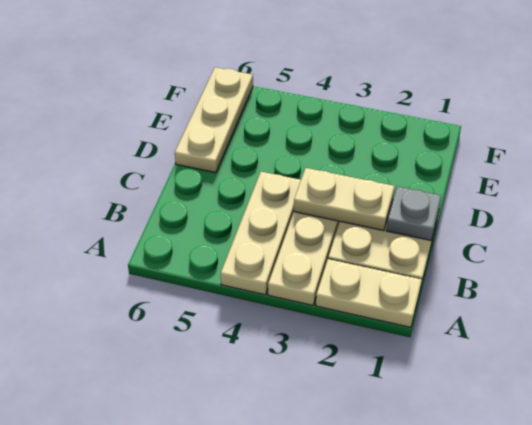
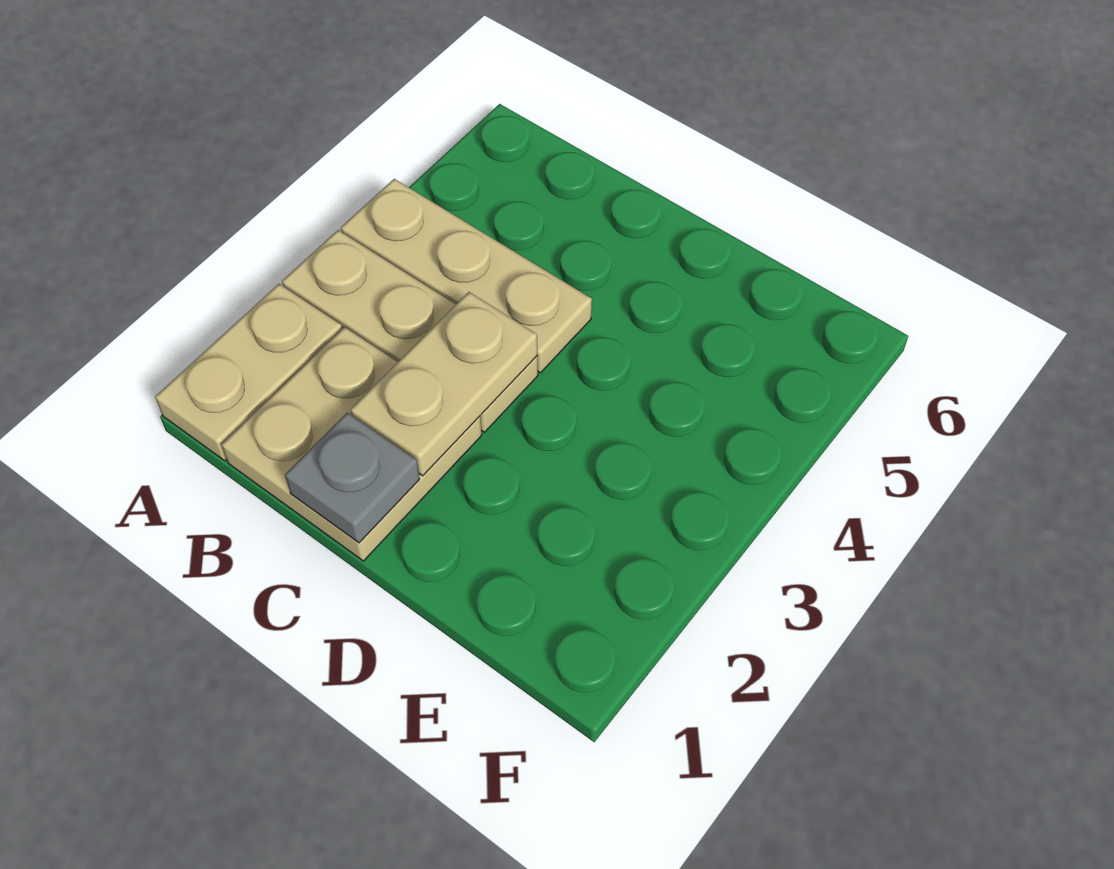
tan plate D6:F6 level 1 -> none

